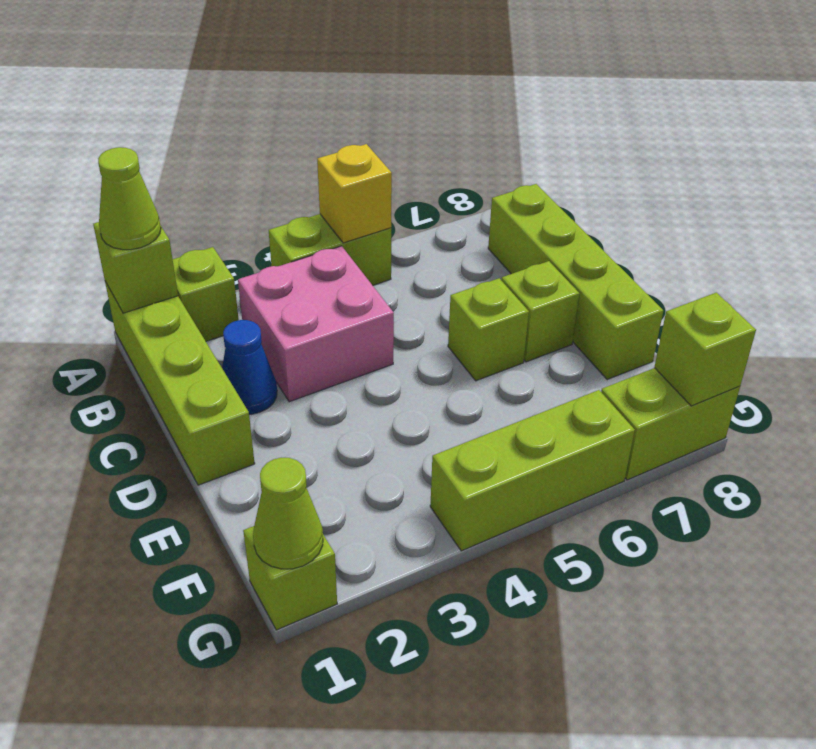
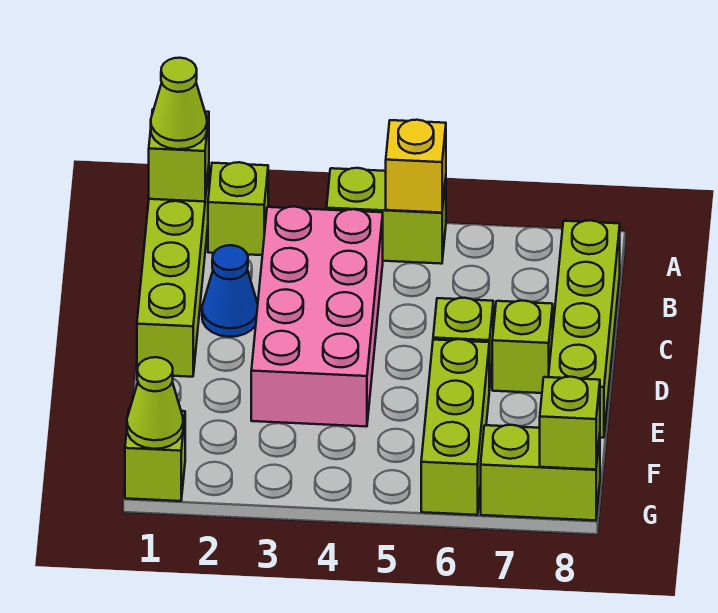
pink brick B3:C4 level 1 -> pink brick B3:E4 level 1
lime brick G4:G6 level 1 -> lime brick E6:G6 level 1

